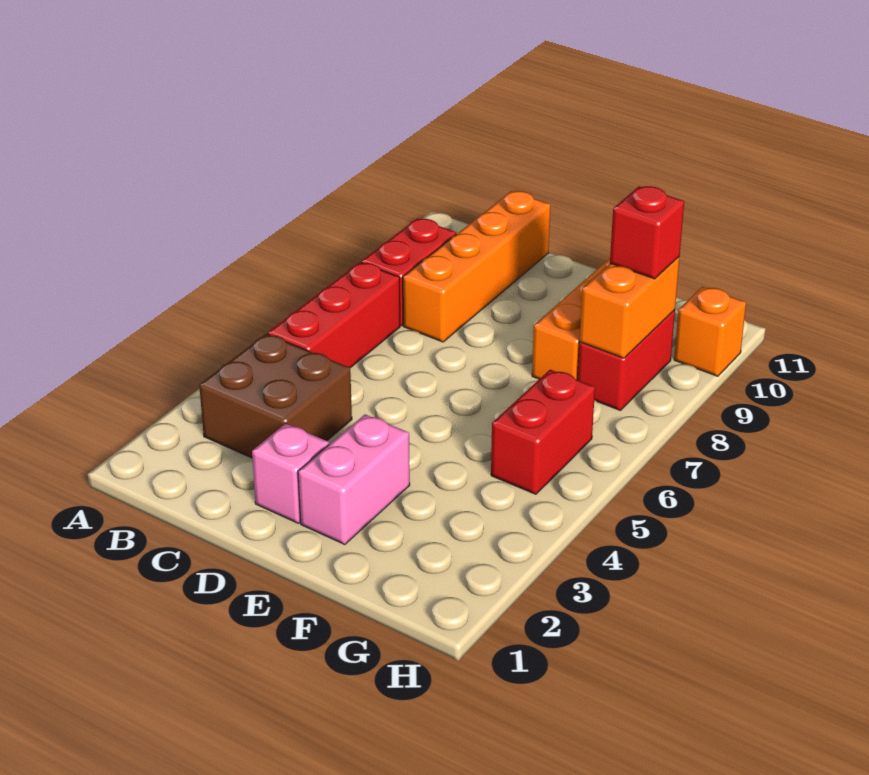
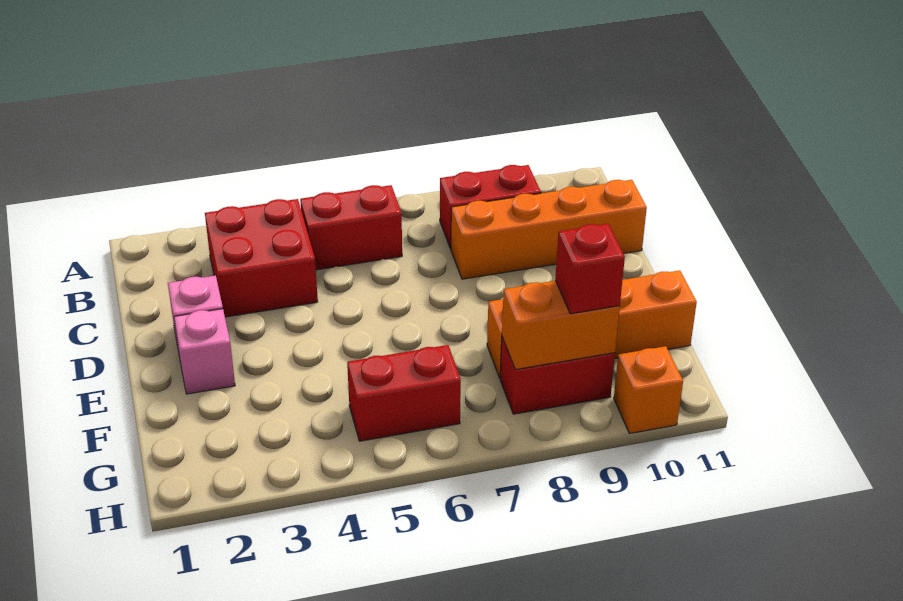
brown brick B3:C4 level 1 -> red brick B3:C4 level 1
red brick B5:B7 level 1 -> red brick B5:B6 level 1
pink brick E2:E3 level 1 -> pink brick E2 level 1

